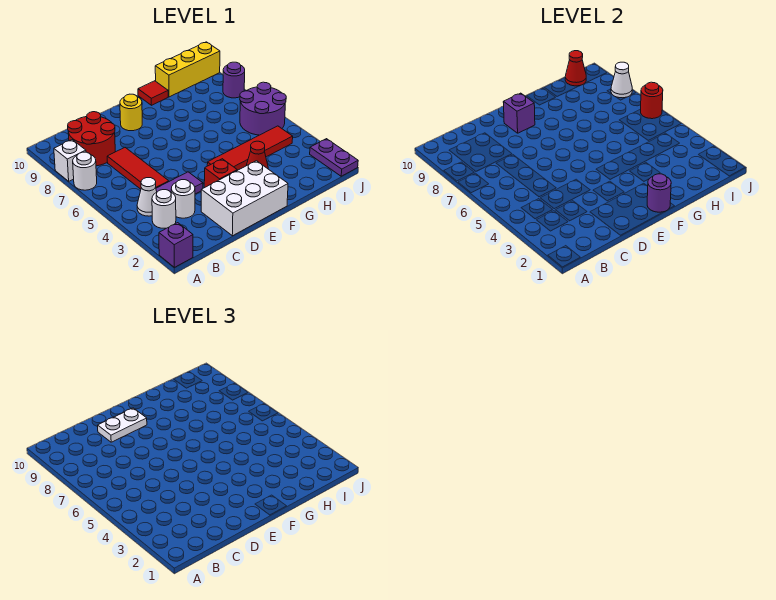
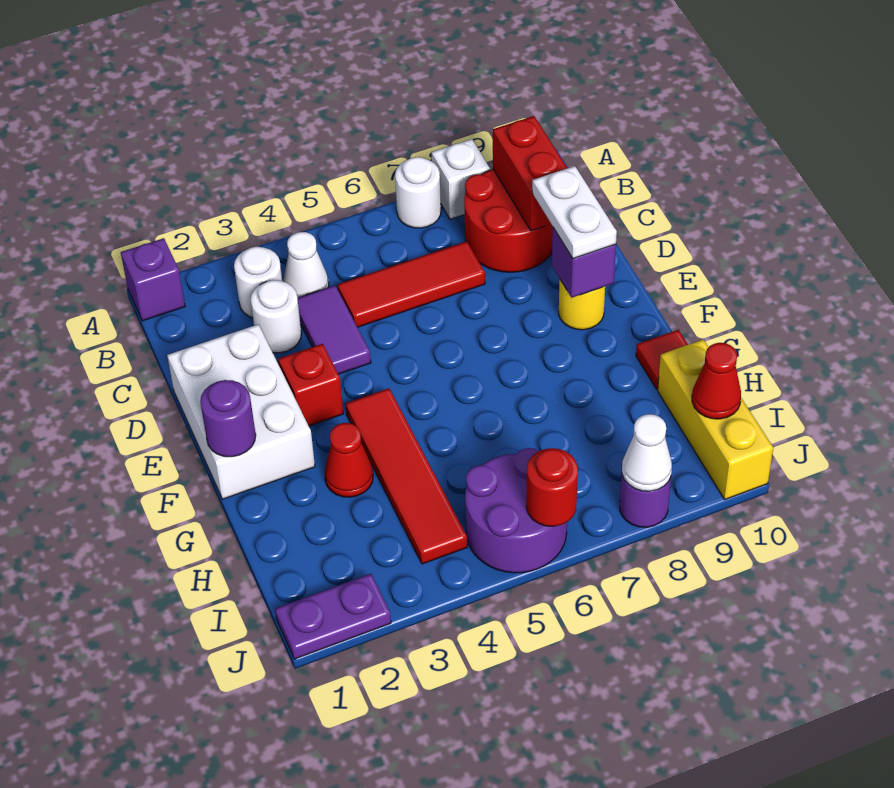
none -> red brick B9:C9 level 2

